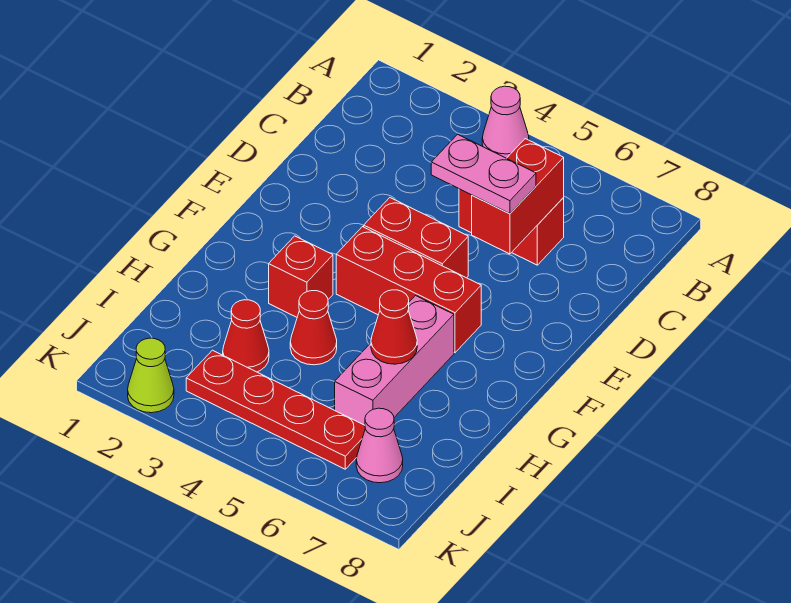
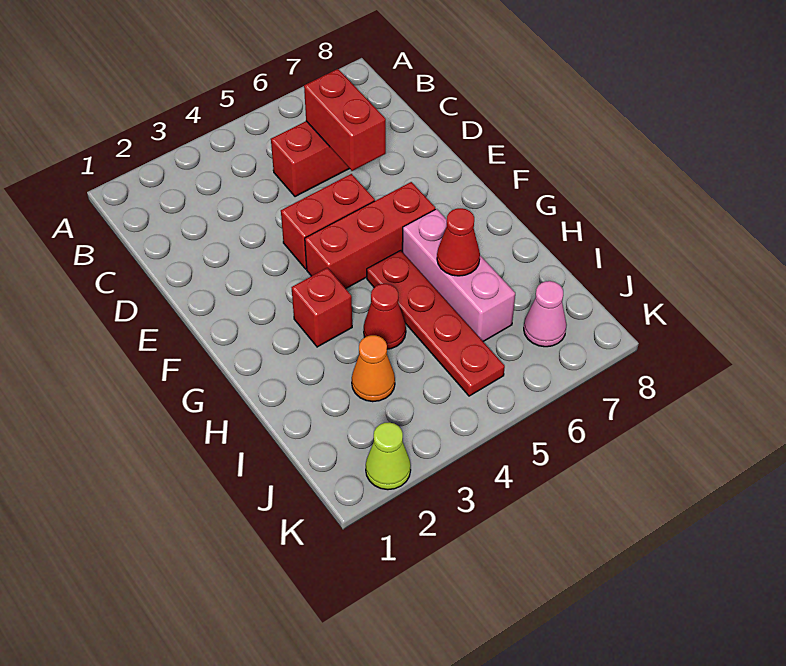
pink cone A4 level 1 -> none
pink plate D5:D6 level 3 -> none
red cone I3 level 1 -> orange cone I3 level 1
red plate J3:J6 level 1 -> red plate G5:J5 level 1

